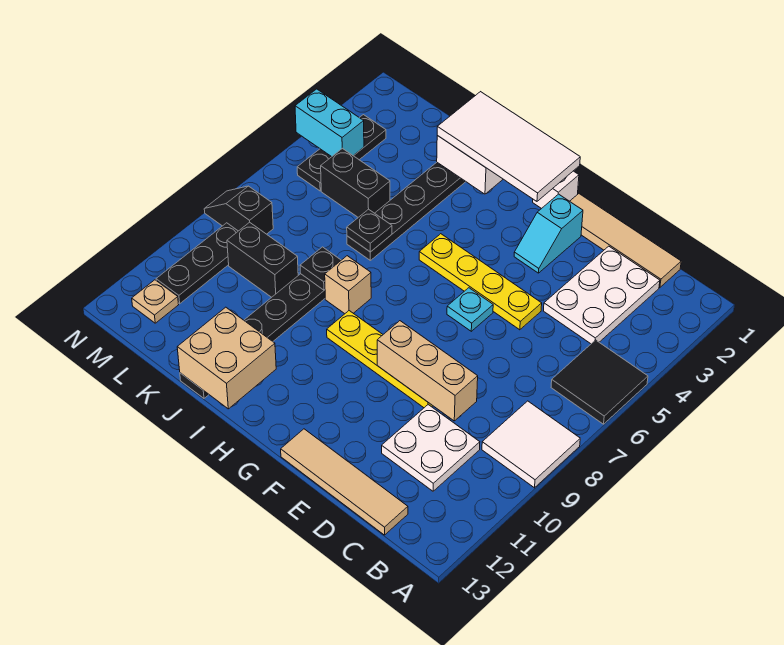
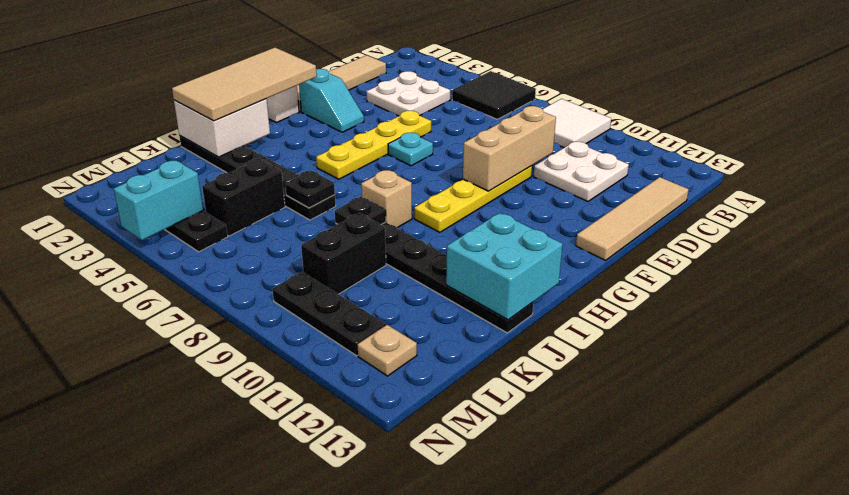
white plate C2:D4 level 1 -> white plate C3:D4 level 1
white tile G1:J2 level 3 -> tan tile G1:J2 level 3
tan brick I12:J13 level 2 -> cyan brick I12:J13 level 2
black slope M8:N8 level 1 top M -> none

